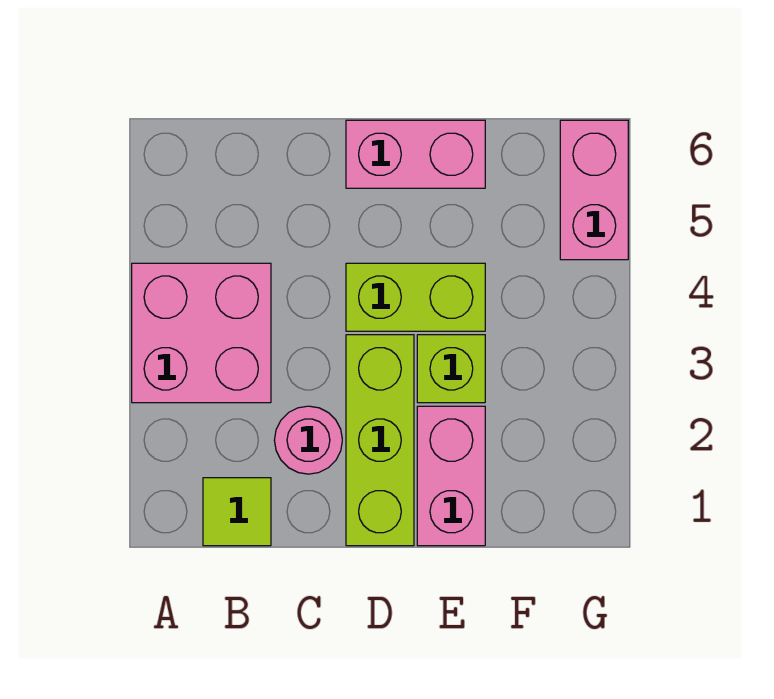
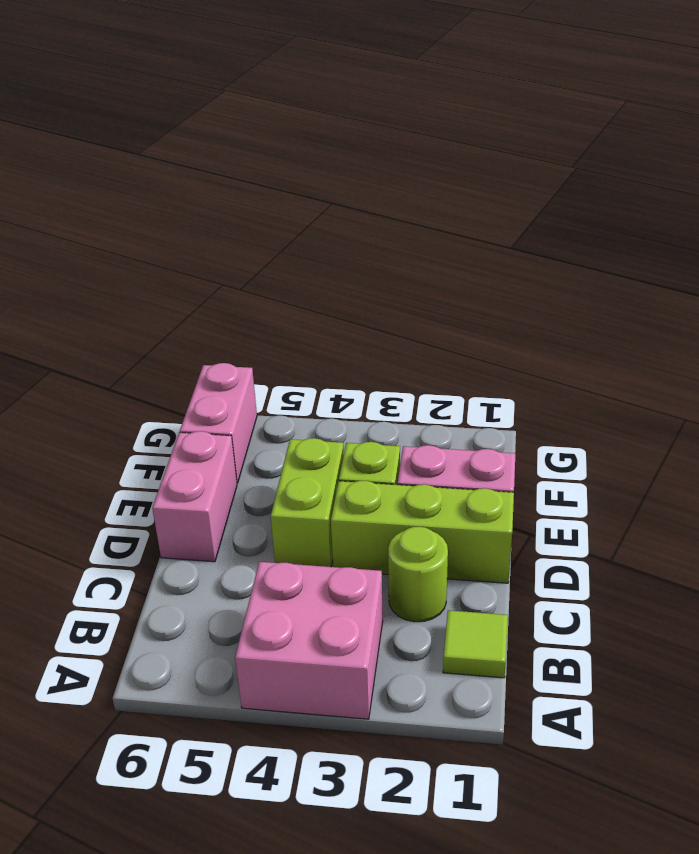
pink round brick C2 level 1 -> lime round brick C2 level 1
pink brick G5:G6 level 1 -> pink brick F6:G6 level 1

